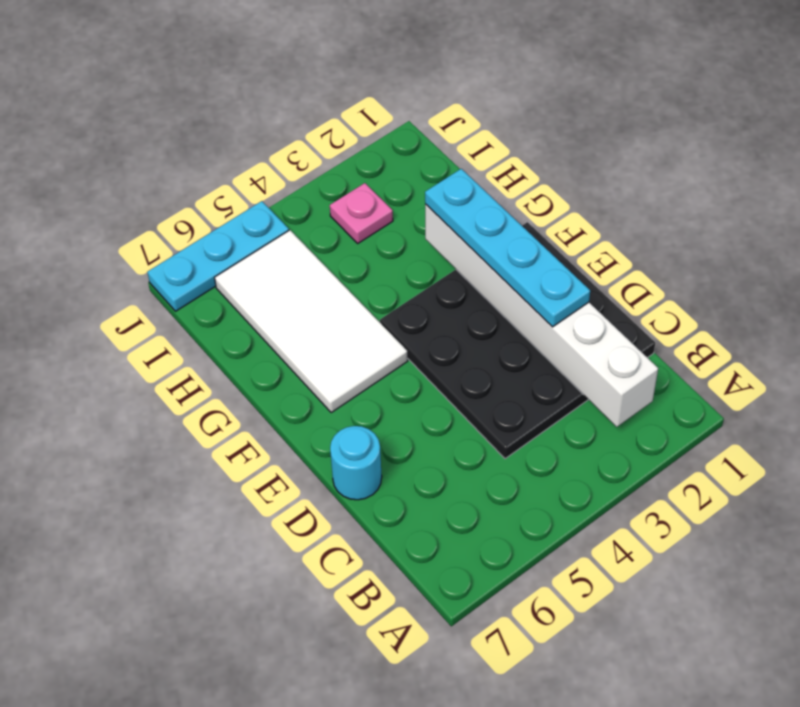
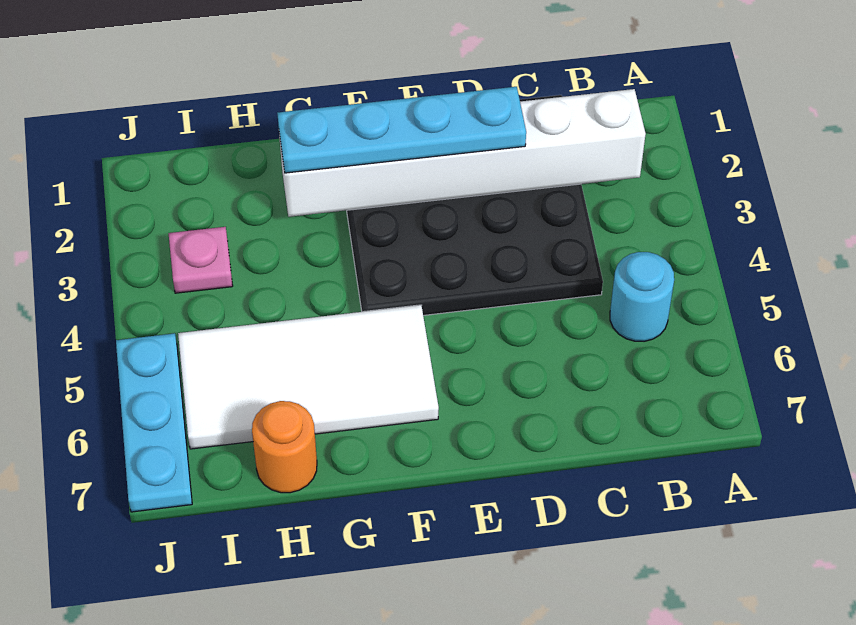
cyan round brick D7 level 1 -> cyan round brick B5 level 1
none -> orange round brick H7 level 1

